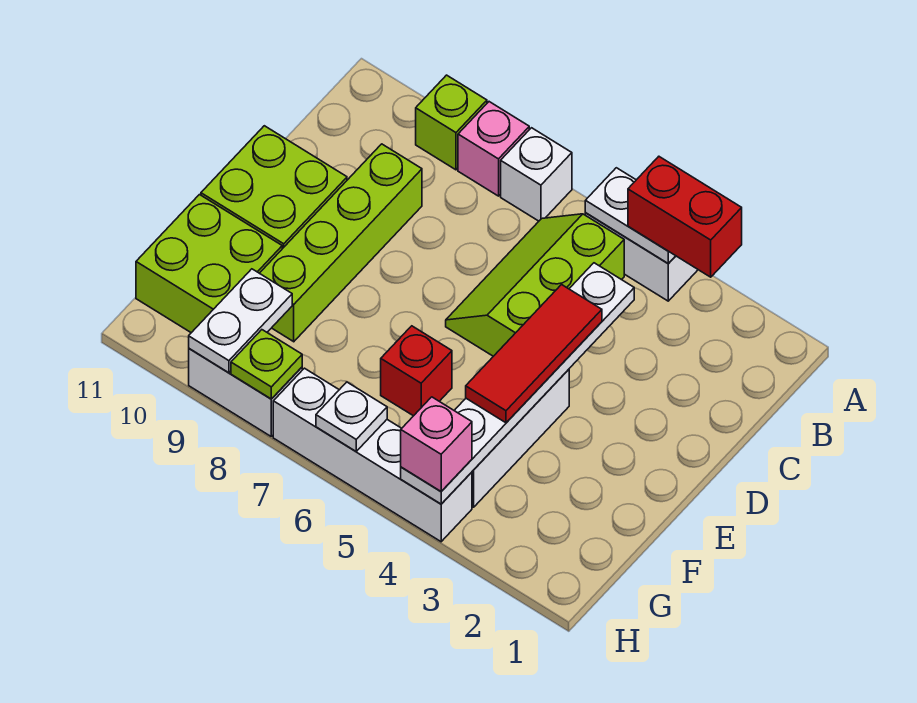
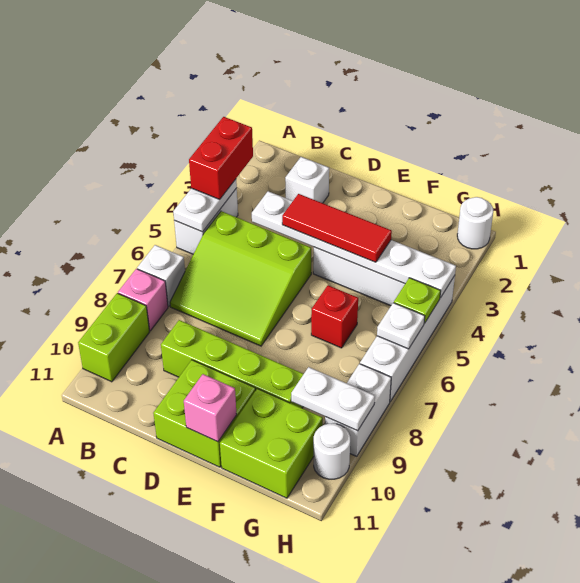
lime brick A9 level 1 -> lime brick A9:A10 level 1
lime slope B5:D6 level 1 top 5 -> lime slope B5:D7 level 1 top 5
none -> white brick C2 level 1
none -> white round brick H1 level 1
pink brick H4 level 3 -> pink brick E11 level 2
lime plate H8 level 2 -> lime plate H5 level 2
none -> white round brick H10 level 1

